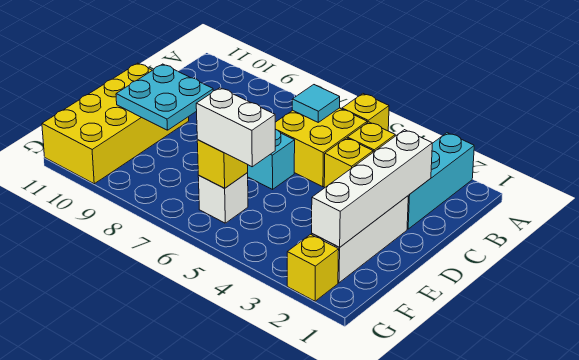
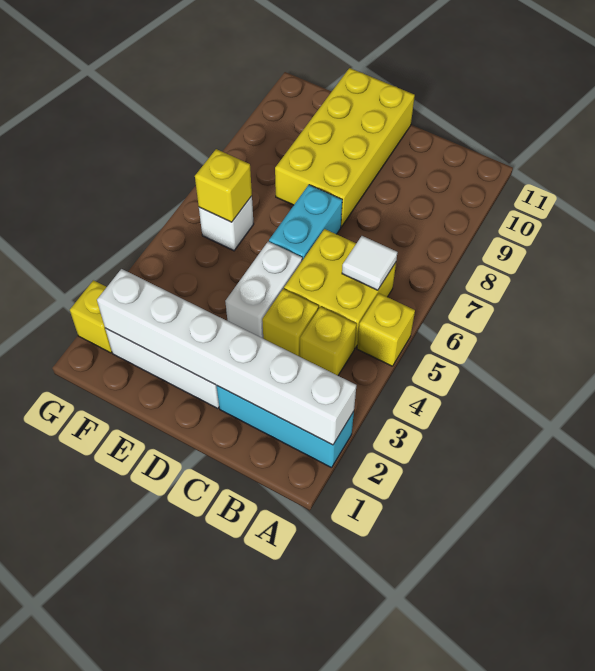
cyan tile B6 level 2 -> white tile B6 level 2
white brick C2:F2 level 2 -> white brick A2:F2 level 2
cyan plate D9:E10 level 2 -> none
yellow brick D10:G11 level 1 -> yellow brick D8:E11 level 1
white brick F5:F6 level 3 -> white brick D4:D5 level 1

